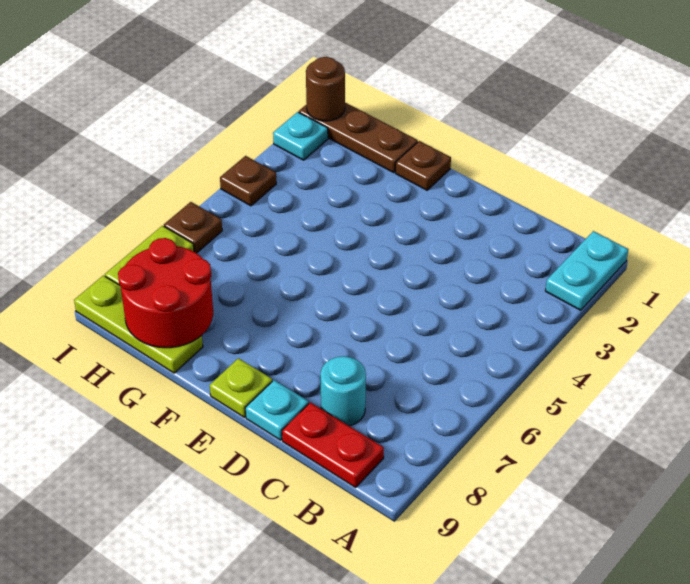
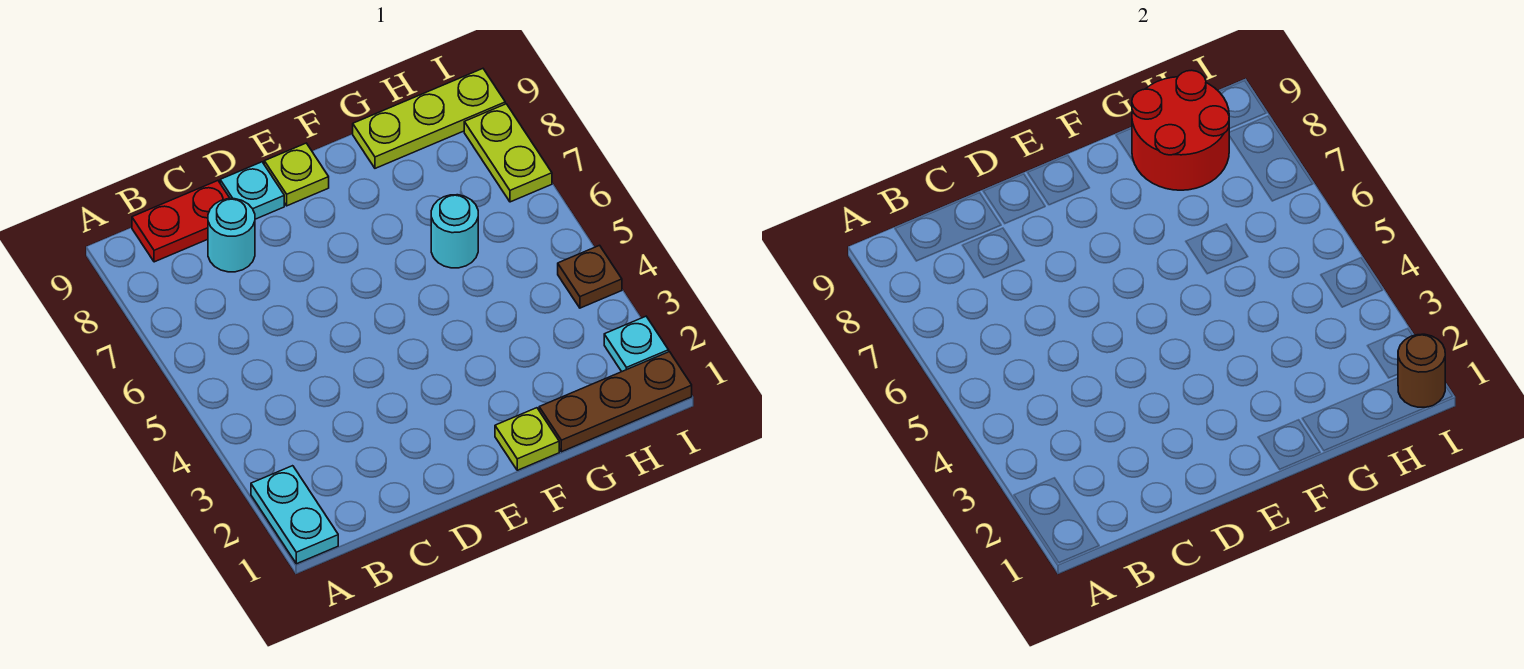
brown plate F1 level 1 -> lime plate F1 level 1
none -> cyan round brick G6 level 1
brown plate I6 level 1 -> none

